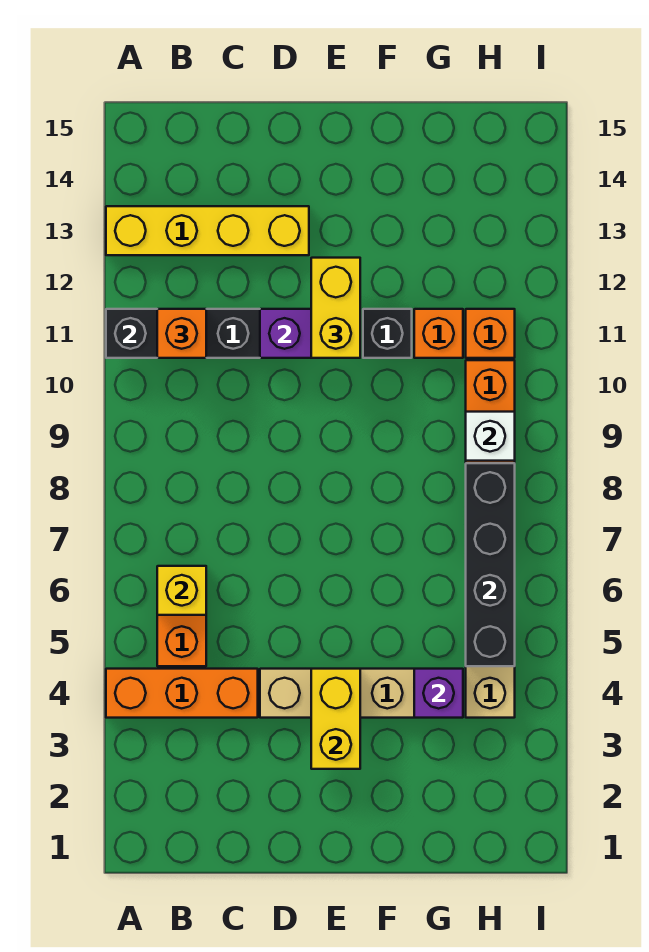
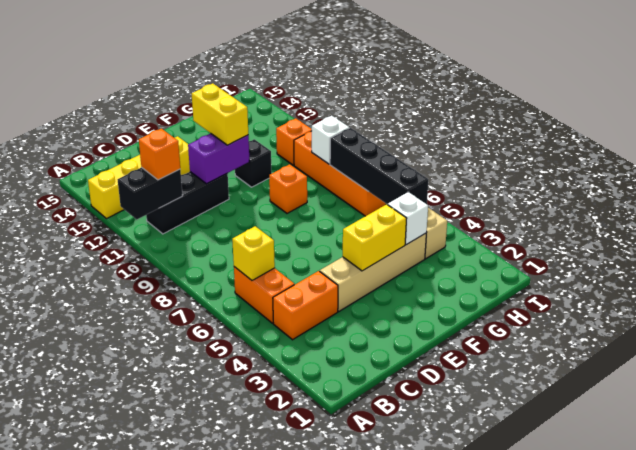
orange brick A4:C4 level 1 -> orange brick B4:C4 level 1
yellow brick E3:E4 level 2 -> yellow brick E4:F4 level 2
purple brick G4 level 2 -> white brick G4 level 2
orange brick G11 level 1 -> orange brick F9 level 1

